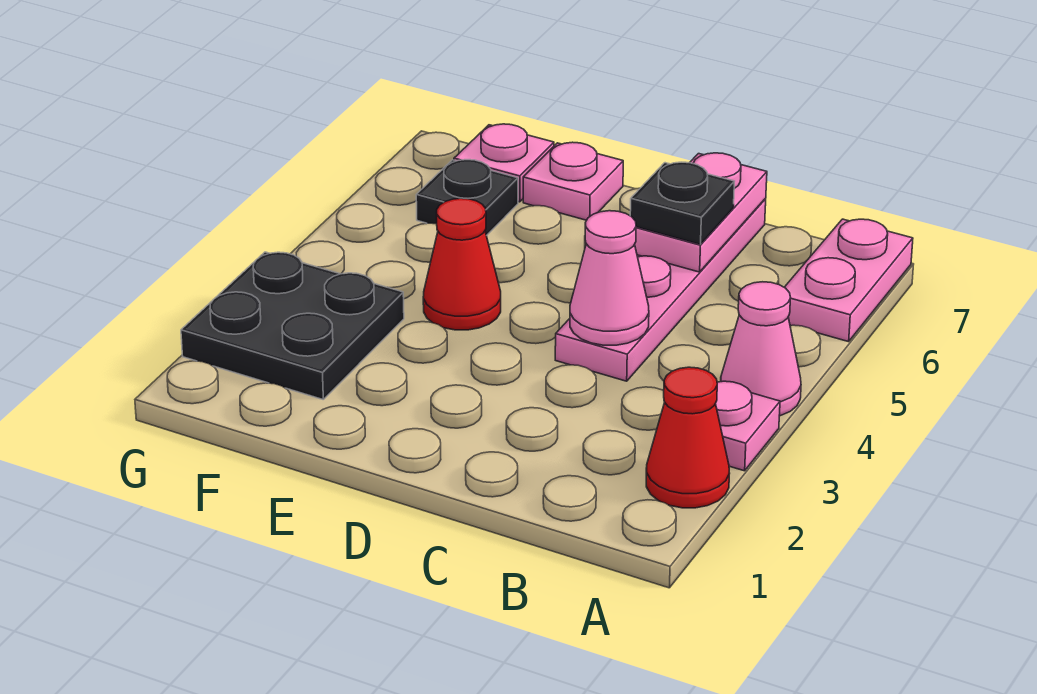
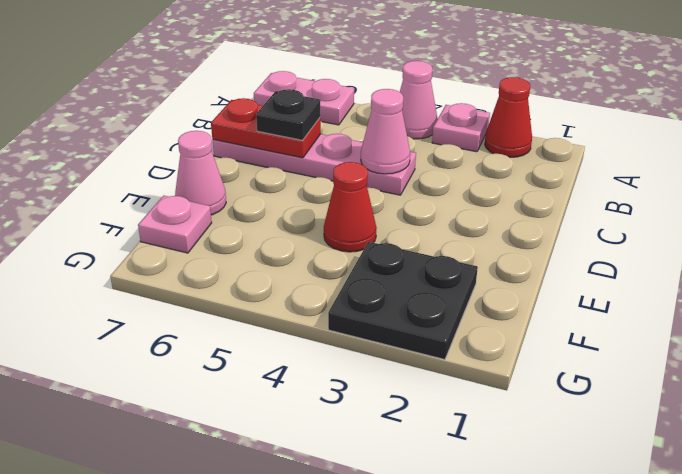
pink plate C6:C7 level 2 -> red plate C6:C7 level 2
pink plate E7 level 1 -> pink cone E7 level 1
black plate F6 level 1 -> none

